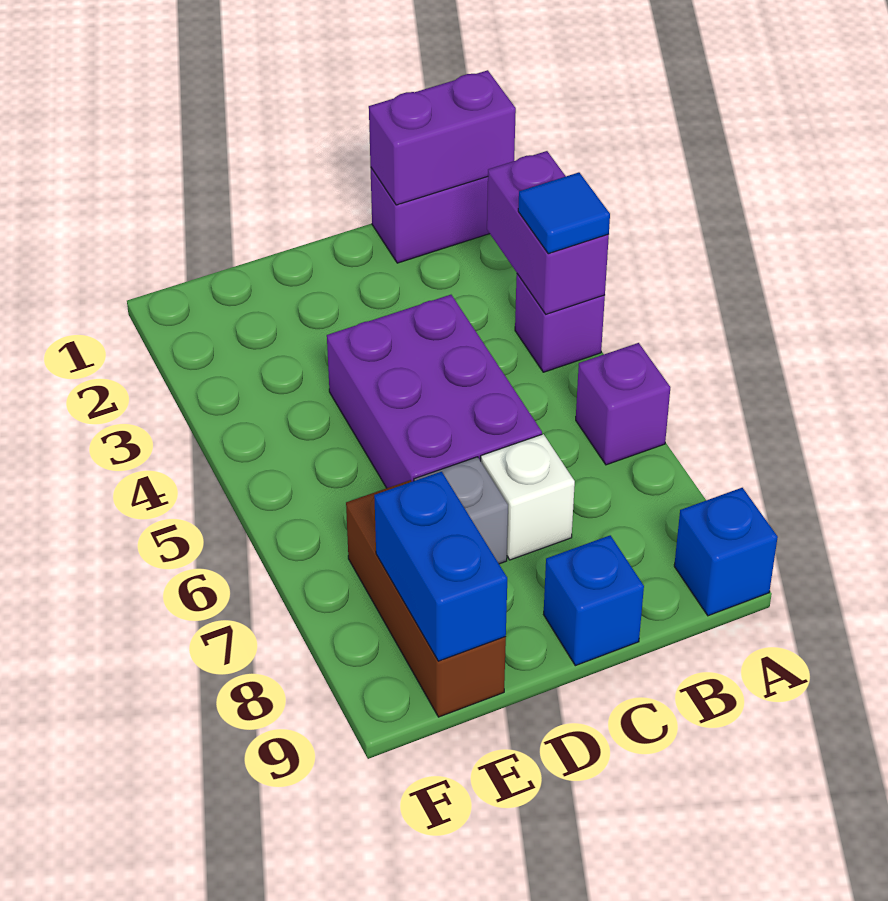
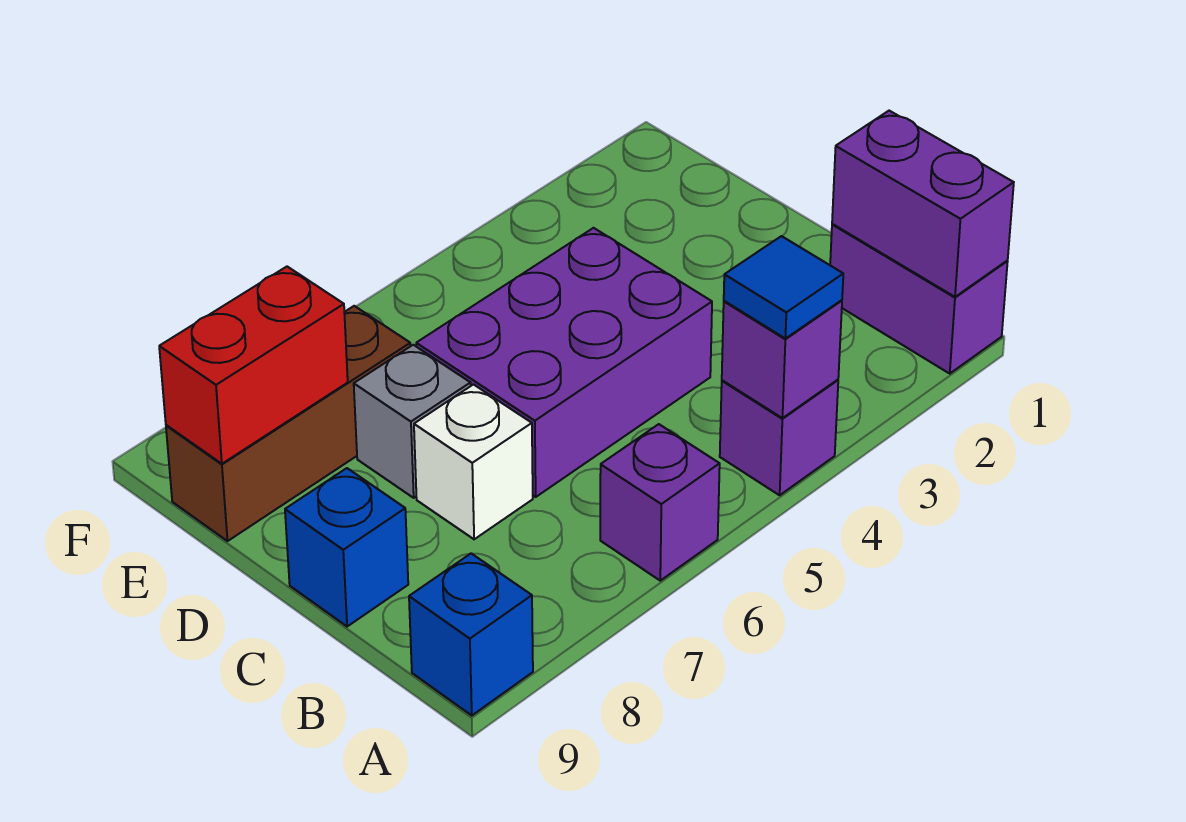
purple brick A3:A4 level 2 -> purple brick A4 level 2
blue brick E8:E9 level 2 -> red brick E8:E9 level 2

